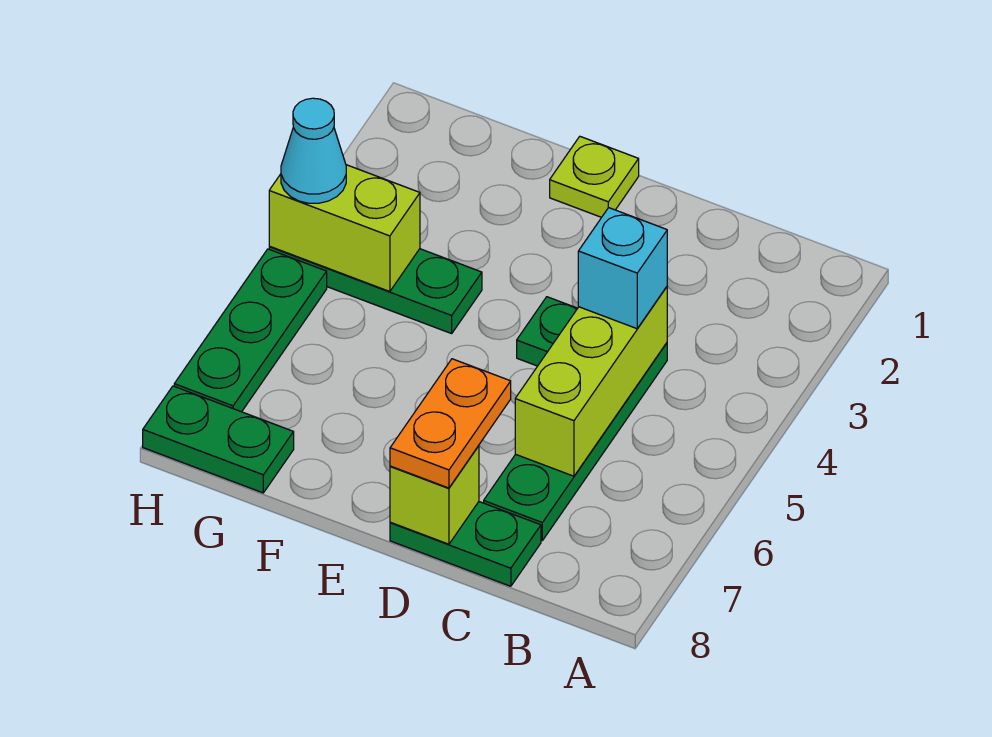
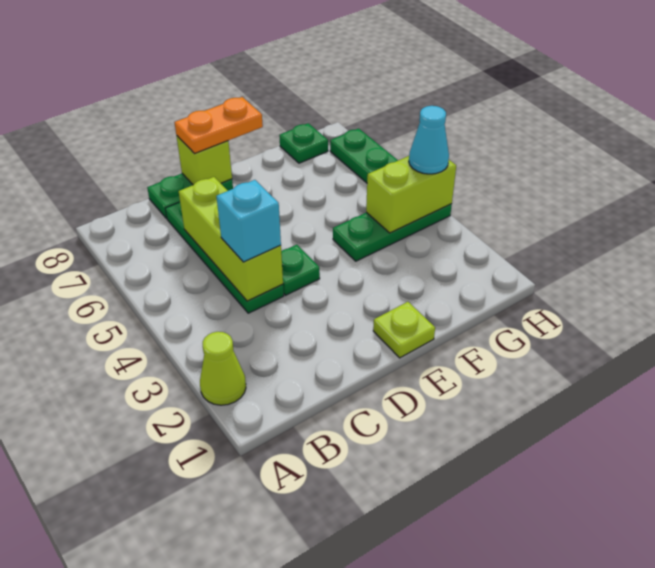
none -> lime cone A2 level 1
orange plate D7:D8 level 3 -> orange plate D8:E8 level 3
green plate G8:H8 level 1 -> green plate G8 level 1

